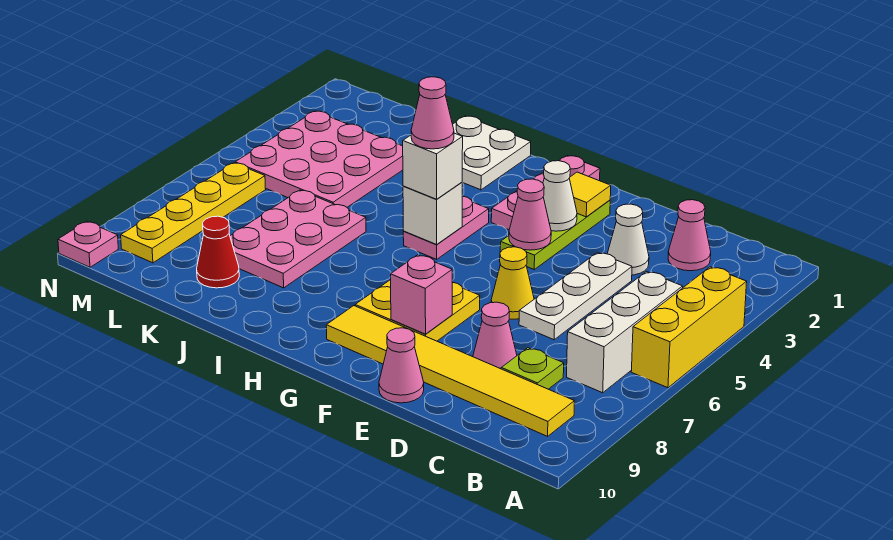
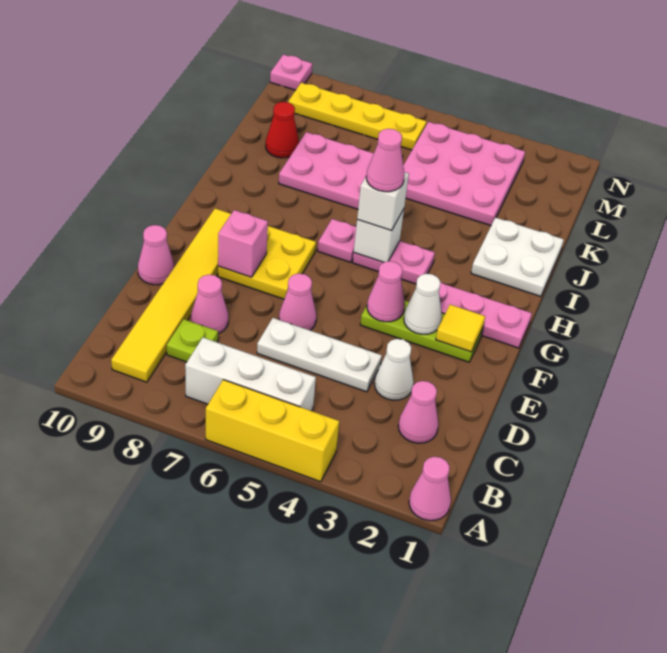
none -> pink cone A1 level 1
yellow cone E6 level 1 -> pink cone E6 level 1
none -> pink plate H6 level 1

